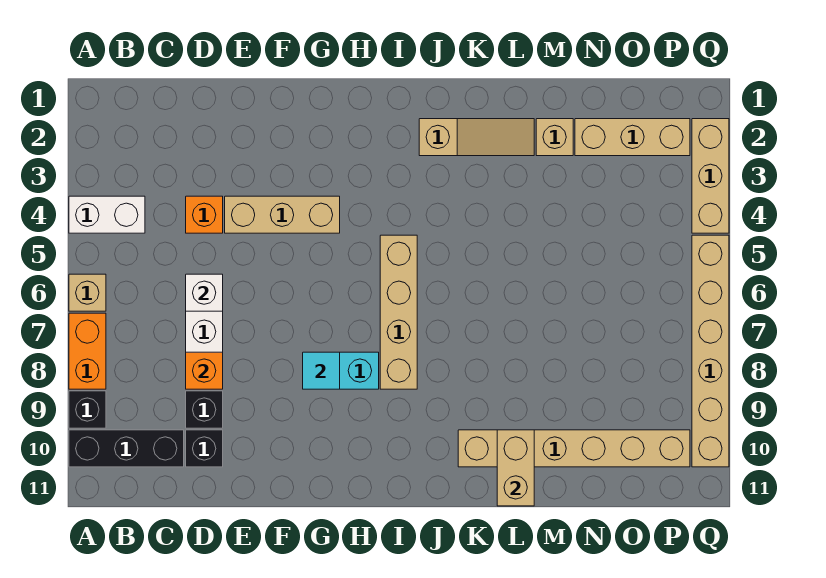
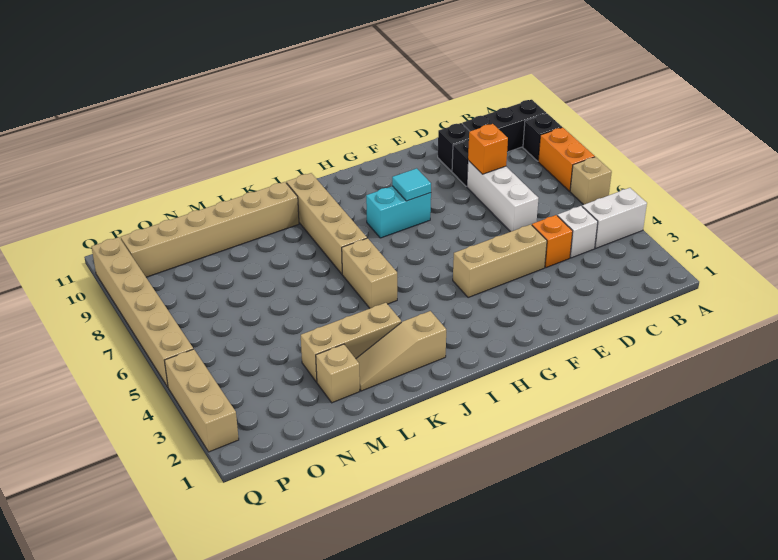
white brick D6 level 2 -> white brick C4 level 1
tan brick I5:I8 level 1 -> tan brick J7:J10 level 1
tan brick L10:L11 level 2 -> tan brick J5:J6 level 1
tan brick N2:P2 level 1 -> tan brick K3:M3 level 1

